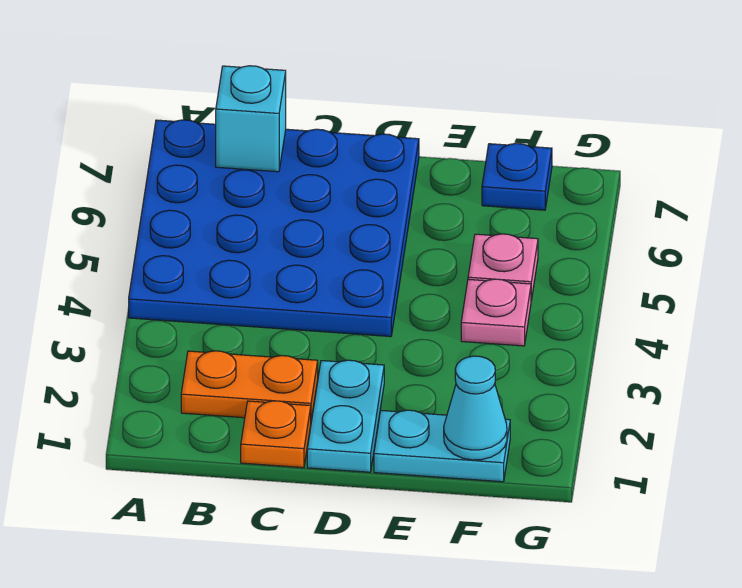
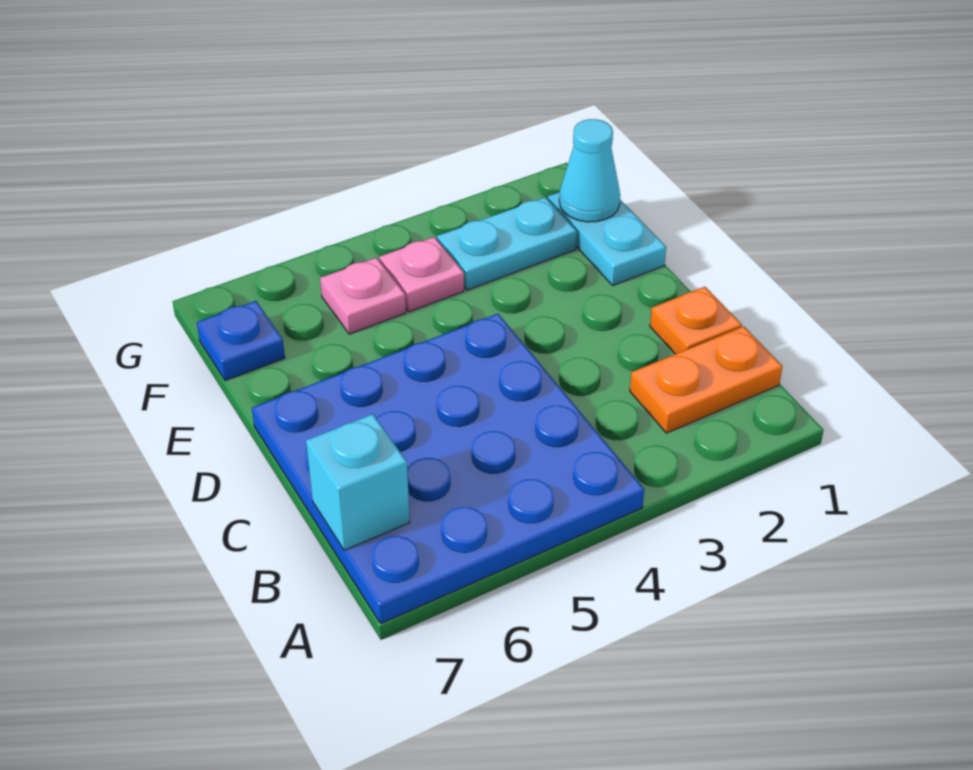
orange plate B2:C2 level 1 -> orange plate B1:B2 level 1
cyan plate D1:D2 level 1 -> cyan plate F2:F3 level 1

